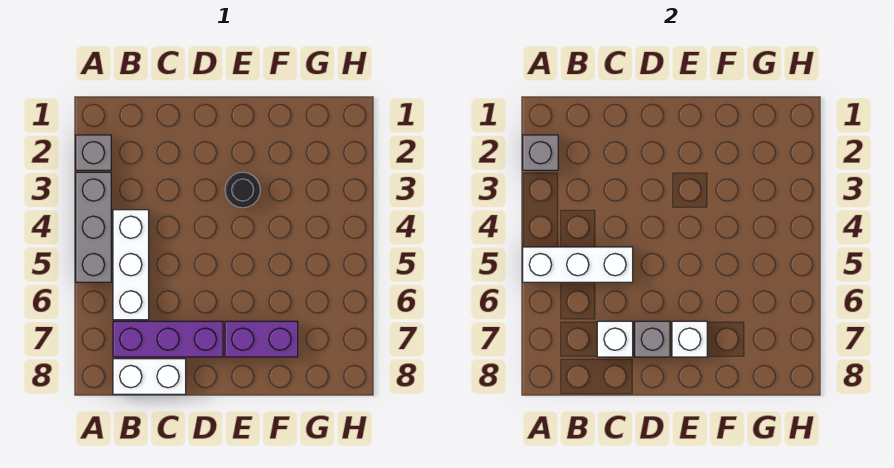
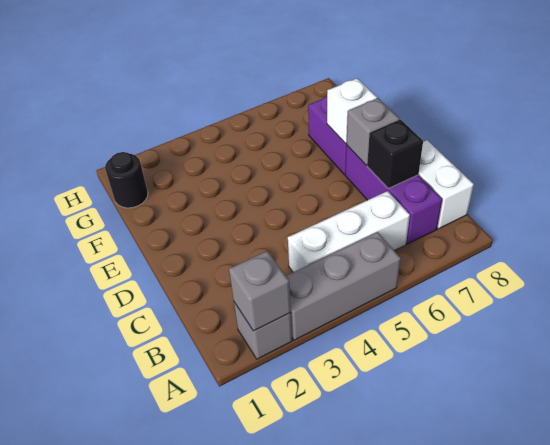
white brick A5:C5 level 2 -> none
white brick C7 level 2 -> black brick C7 level 2
black round brick E3 level 1 -> black round brick G1 level 1

